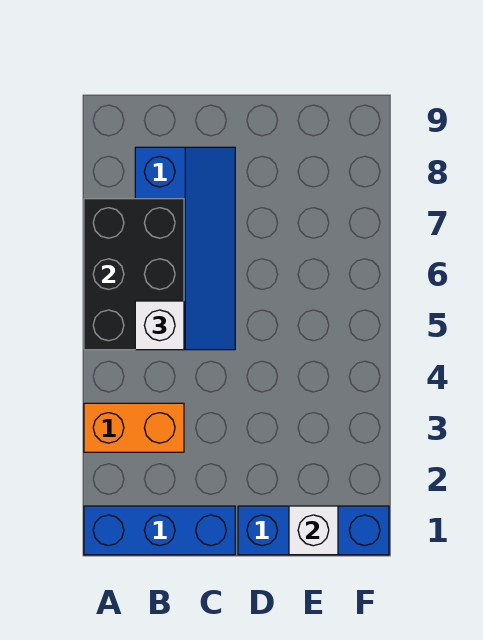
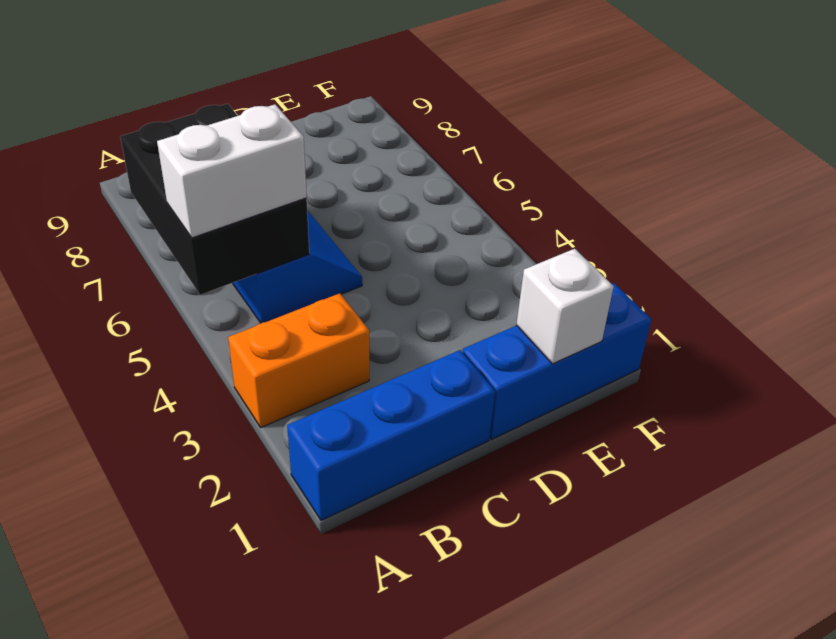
white brick B5 level 3 -> white brick A5:B5 level 3

